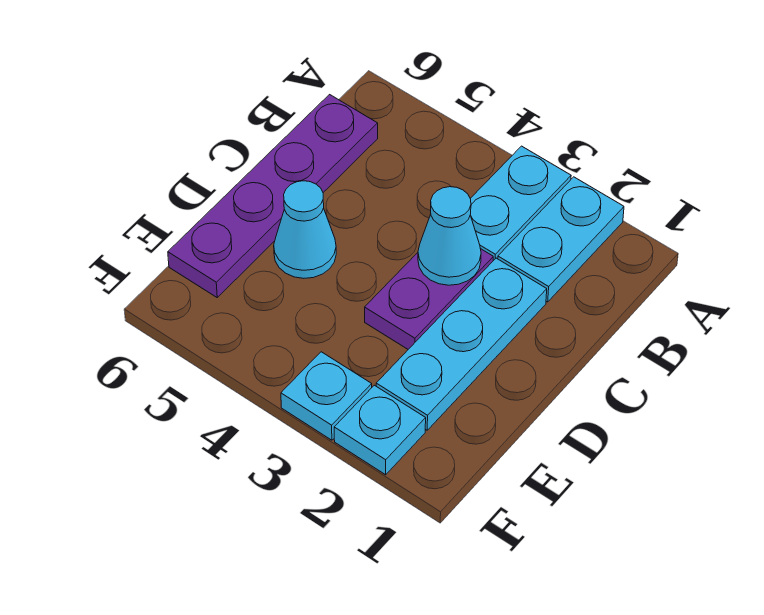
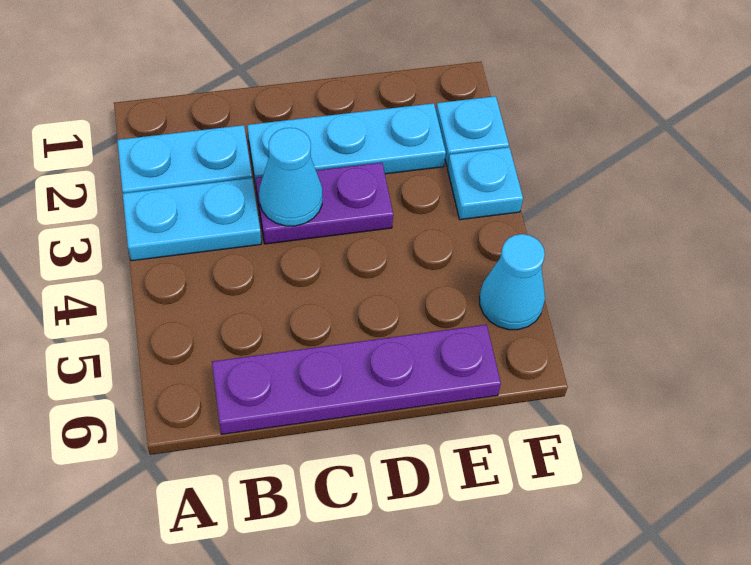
cyan cone D5 level 1 -> cyan cone F5 level 1

